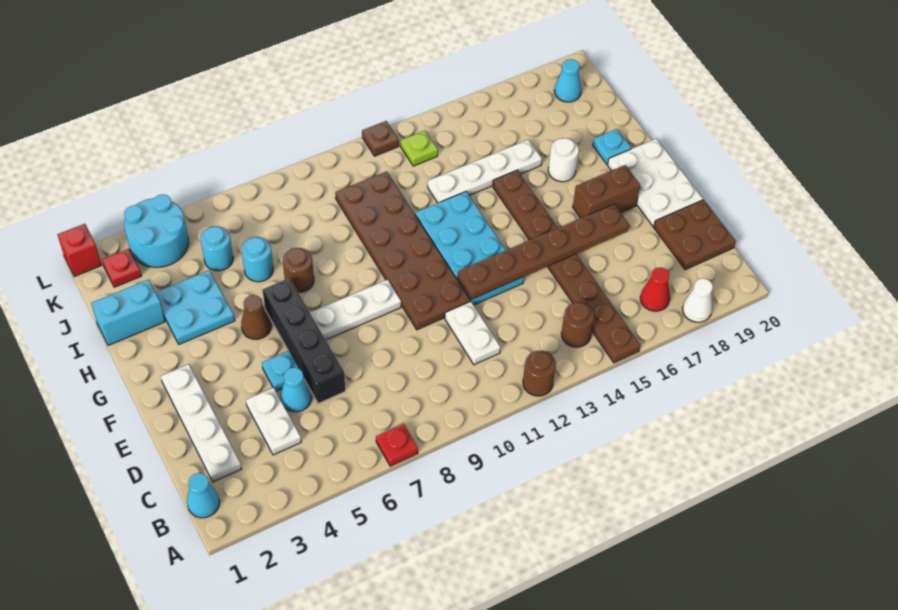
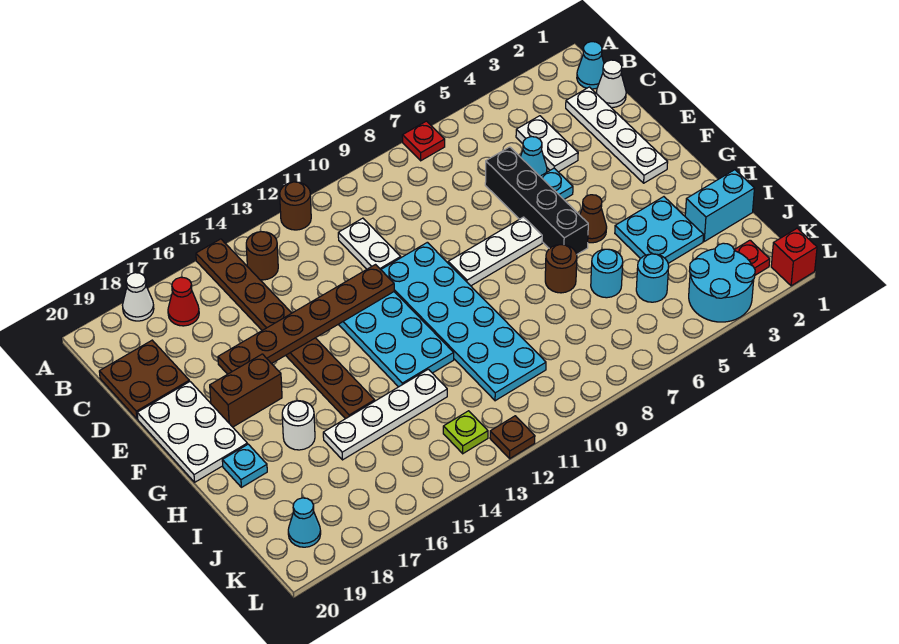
none -> white cone C1 level 1
brown plate E10:J11 level 1 -> cyan plate E10:J11 level 1

